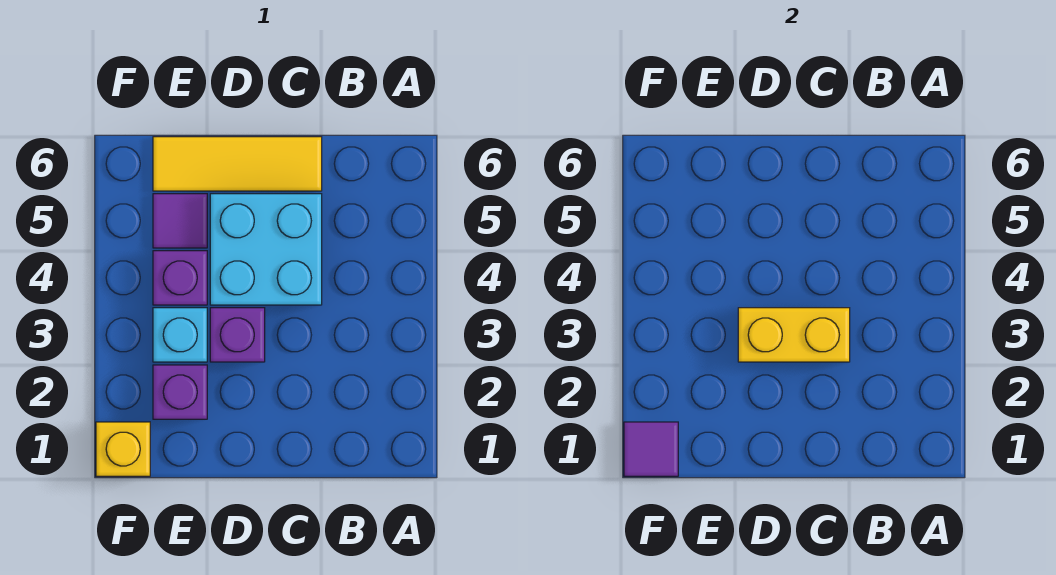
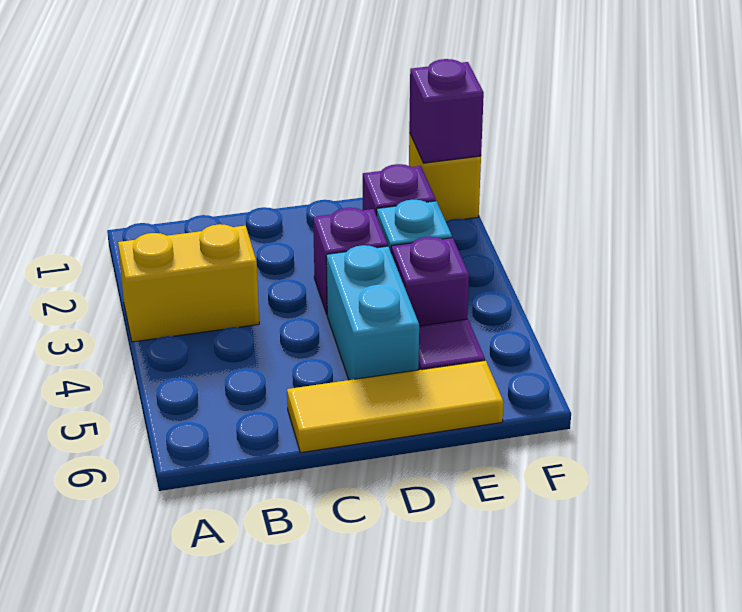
yellow brick C3:D3 level 2 -> yellow brick A3:B3 level 1
cyan brick C4:D5 level 1 -> cyan brick D4:D5 level 1
purple tile F1 level 2 -> purple brick F1 level 2

